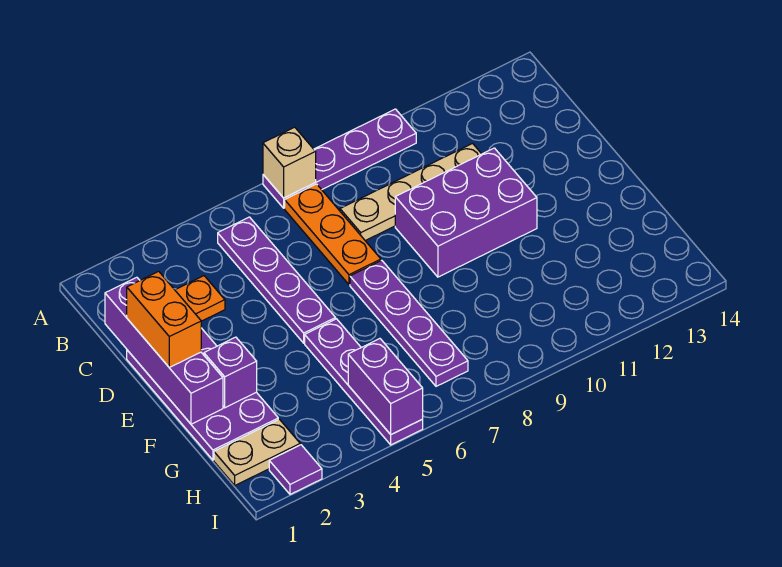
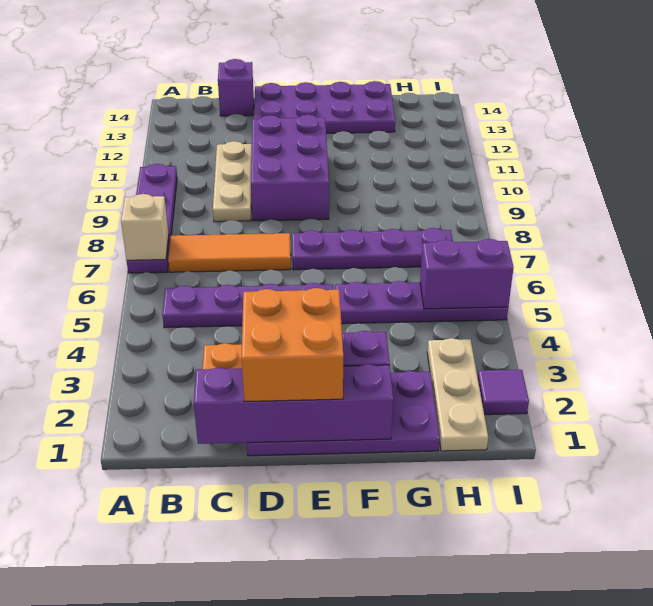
orange plate B7:D7 level 1 -> orange tile B7:D7 level 1
tan plate C8:C11 level 1 -> tan plate C9:C11 level 1
none -> purple brick C14 level 1
orange brick D1:E1 level 3 -> orange brick D1:E2 level 3
none -> purple plate D13:G14 level 1
tan plate H1:H2 level 1 -> tan plate H1:H3 level 1

